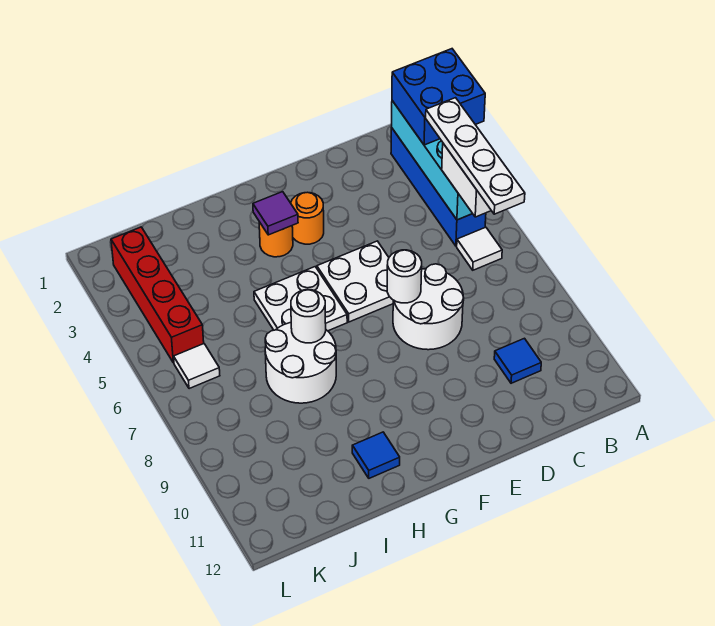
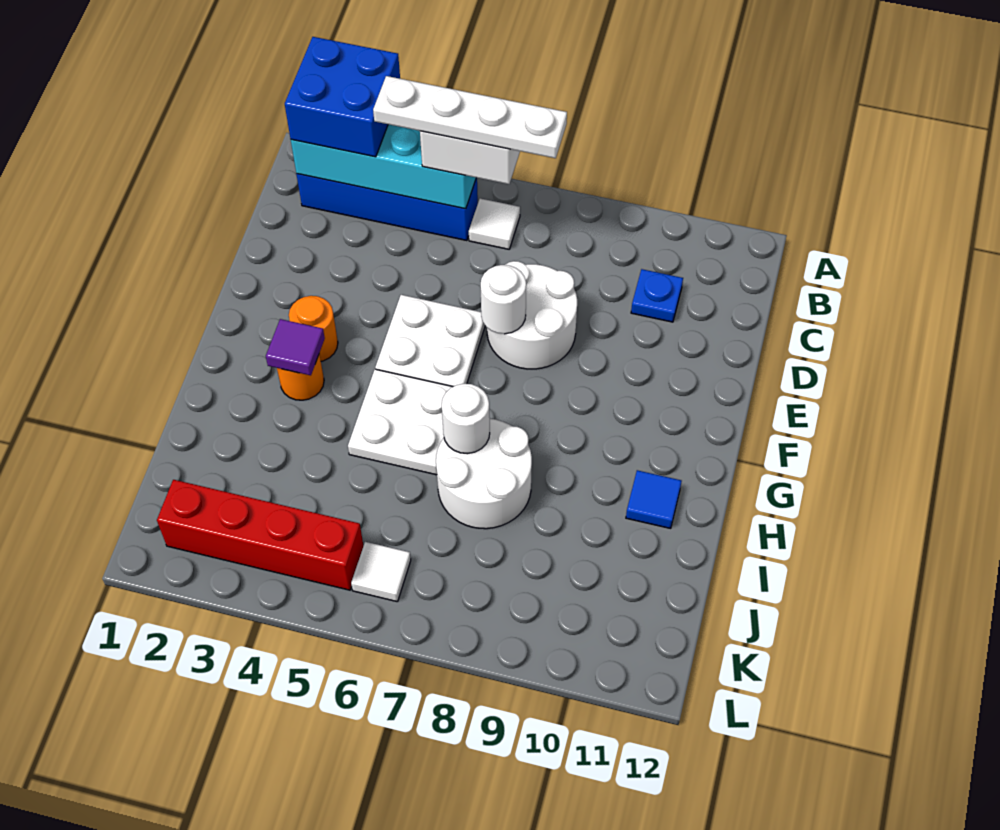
blue tile C10 level 1 -> blue plate C10 level 1

